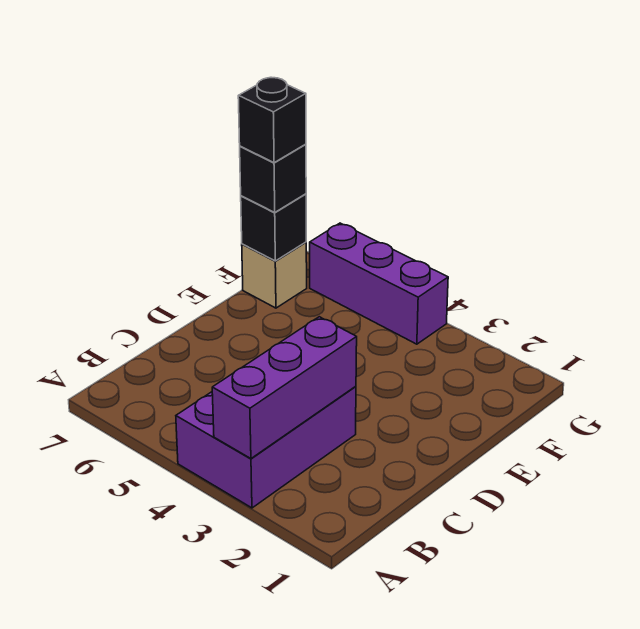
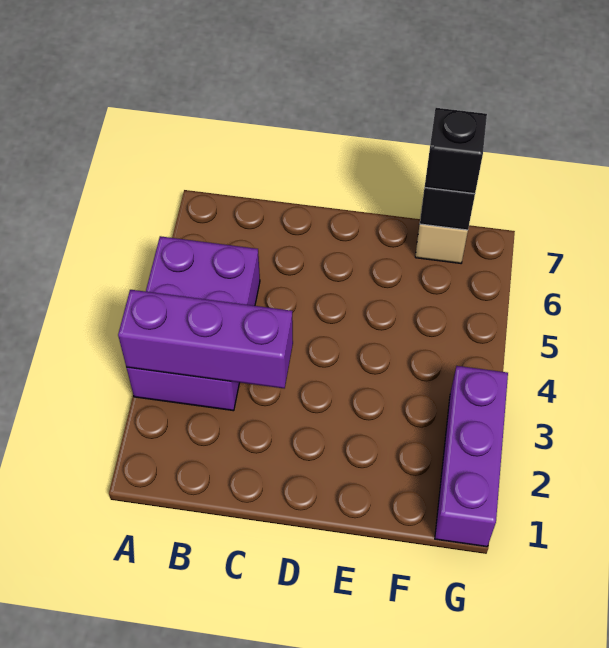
purple brick A3:C4 level 1 -> purple brick A3:B5 level 1
black brick F7 level 4 -> none
purple brick G4:G6 level 1 -> purple brick G1:G3 level 1

